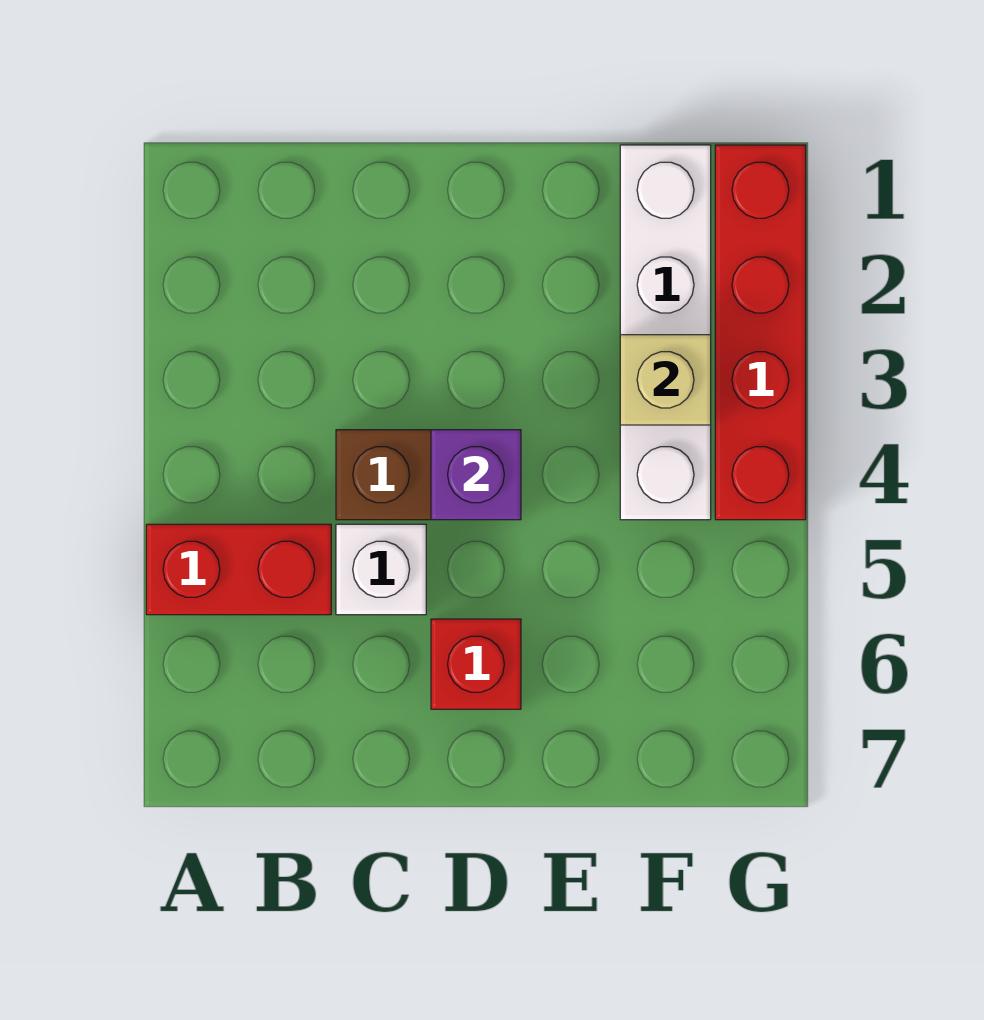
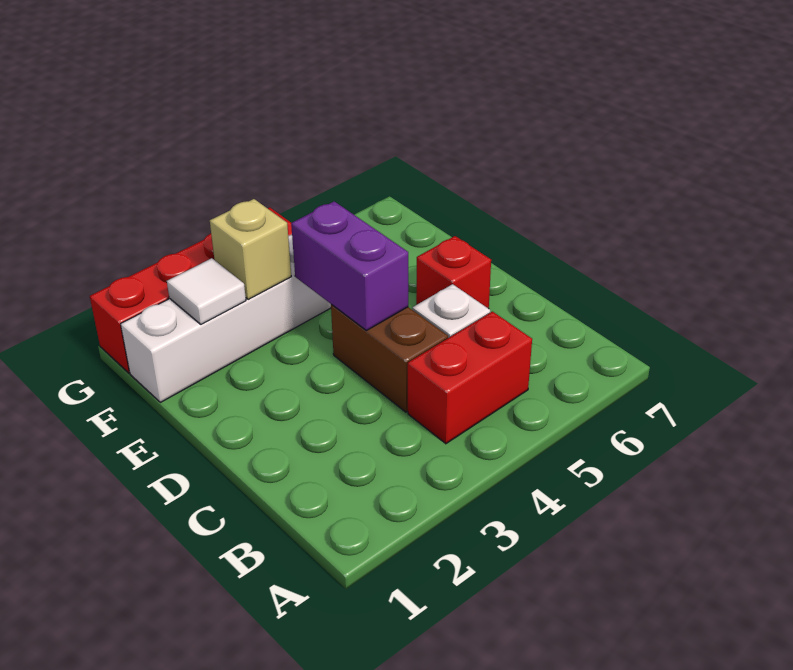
red brick A5:B5 level 1 -> red brick B4:B5 level 1
purple brick D4 level 2 -> purple brick D4:E4 level 2
none -> white tile F2 level 2

